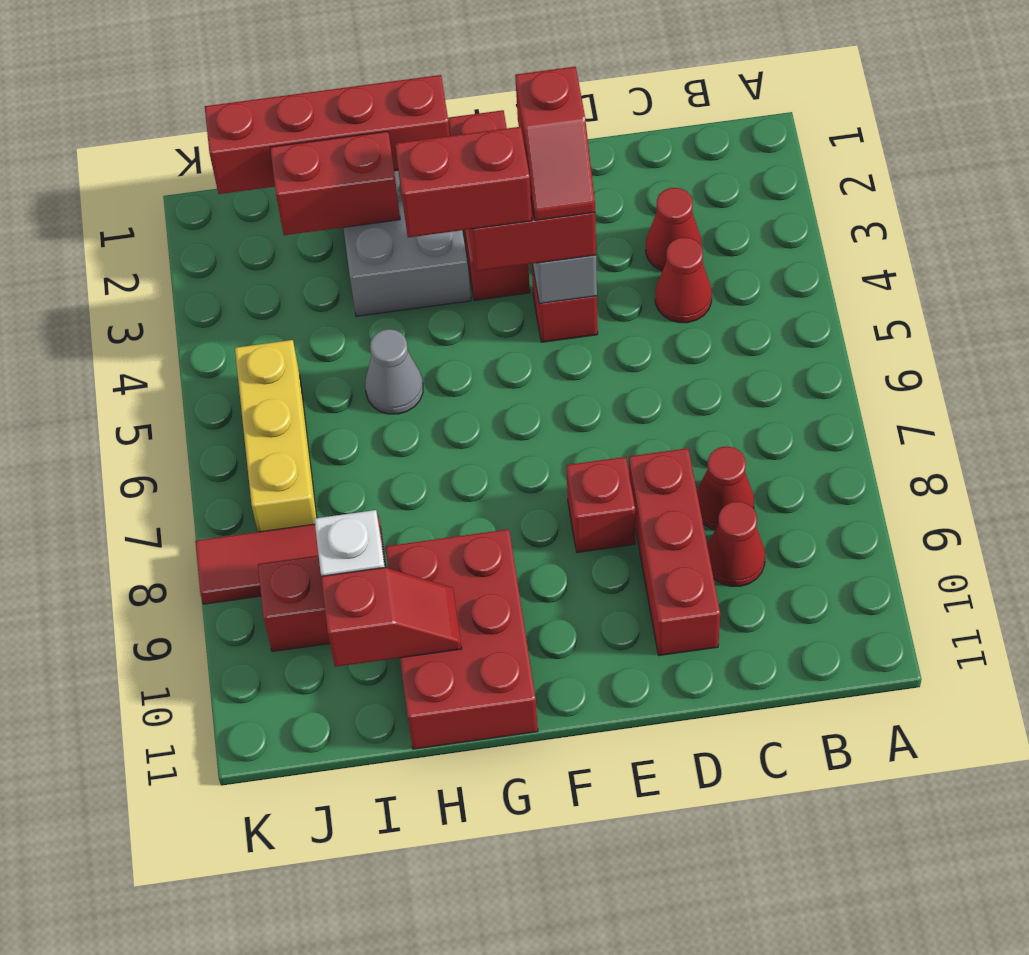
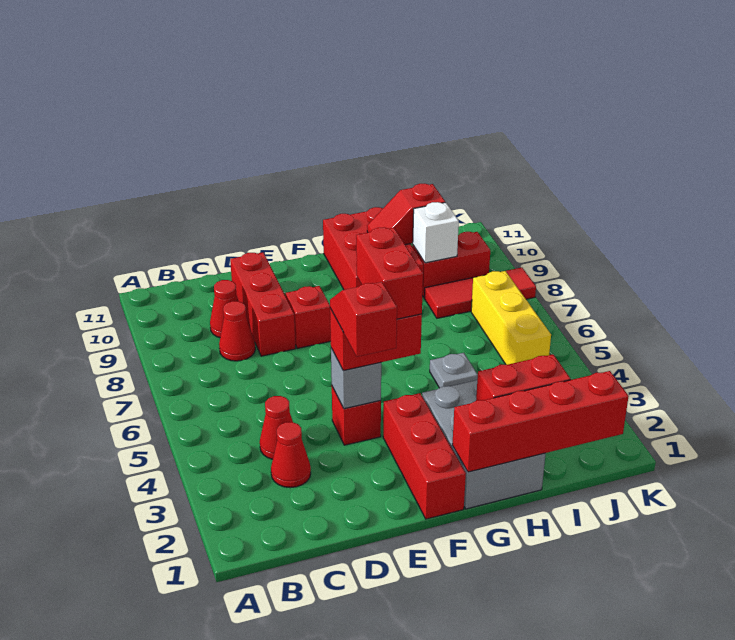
red brick F4:G4 level 4 -> red brick F4:F5 level 4
grey cone H5 level 1 -> grey plate H5 level 1

